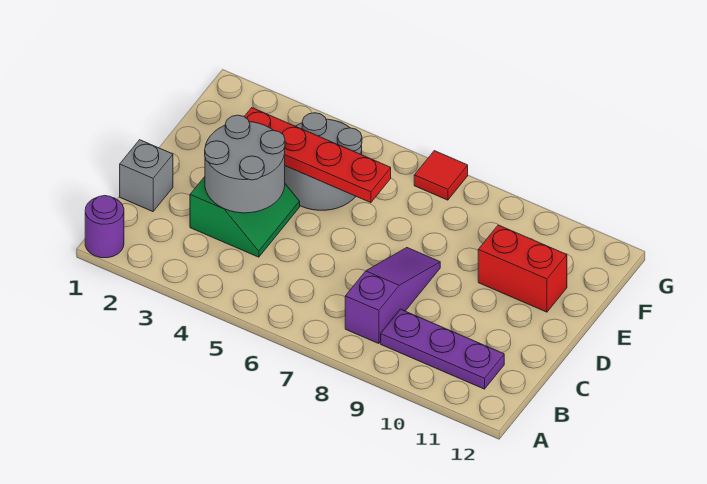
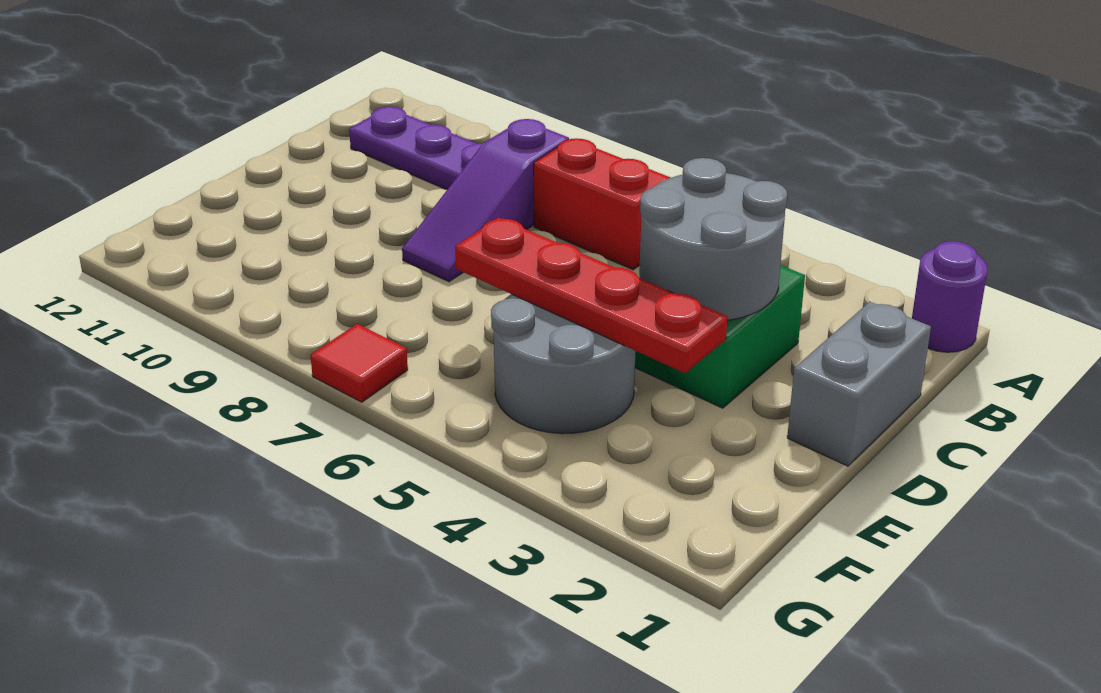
grey brick C1 level 1 -> grey brick C1:D1 level 1
red brick E10:E11 level 1 -> red brick B6:B7 level 1

